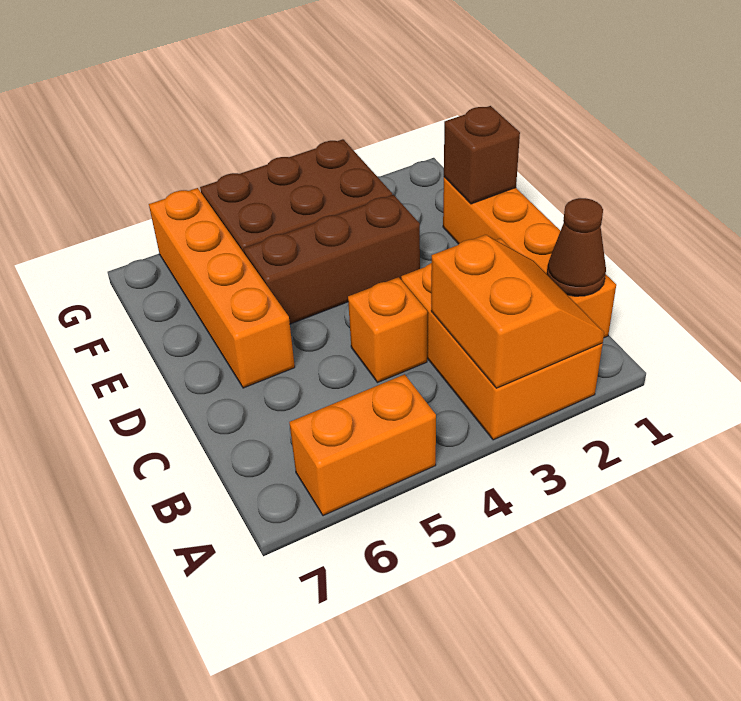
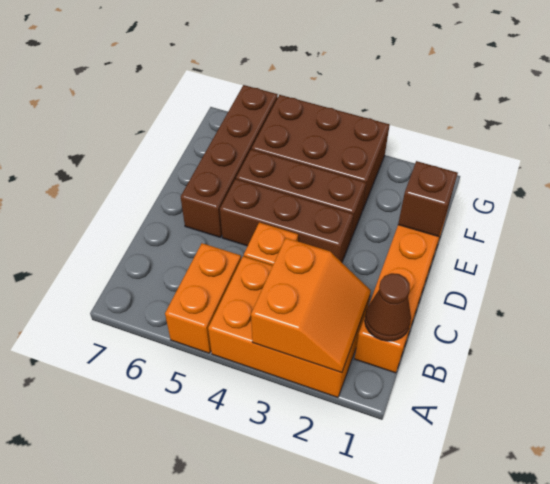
orange brick A2:C3 level 1 -> orange brick A2:B4 level 1
orange brick A5:A6 level 1 -> orange brick A5:B5 level 1
none -> brown brick D3:D5 level 1
orange brick D6:G6 level 1 -> brown brick D6:G6 level 1

